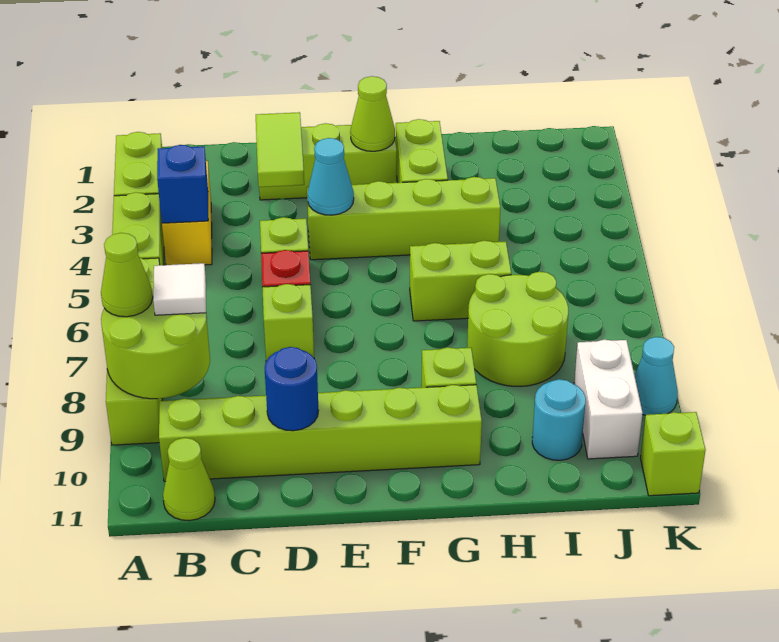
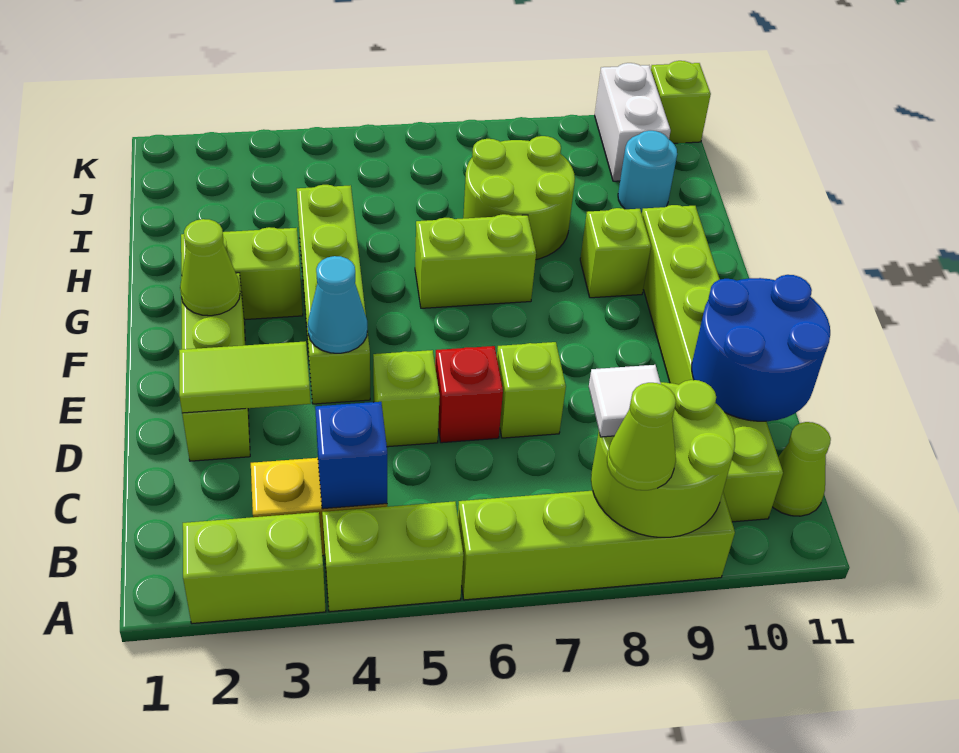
blue round brick D10 level 2 -> blue round brick C10:D11 level 2
lime brick G6:H6 level 1 -> lime brick G6:G7 level 1
white brick J9:J10 level 1 -> white brick J10:K10 level 1
cyan cone K9 level 1 -> none

